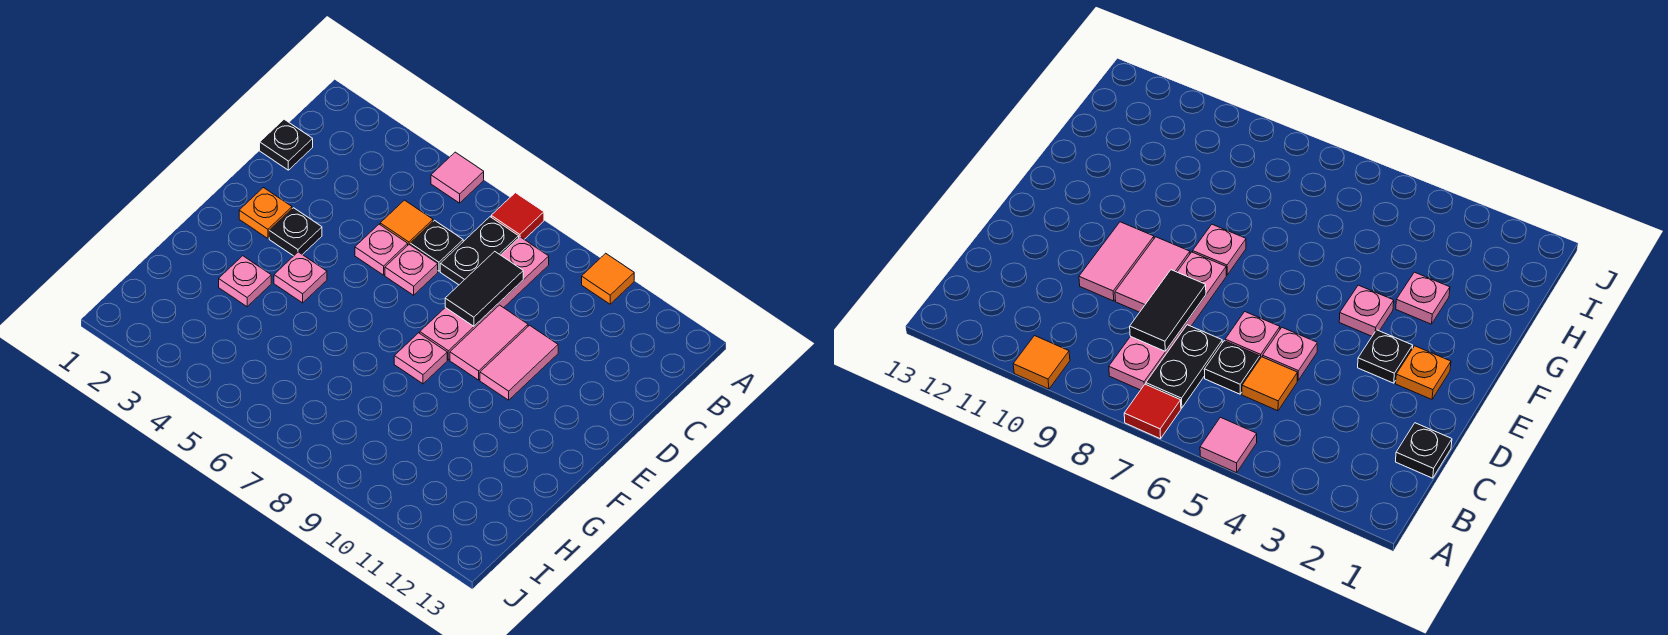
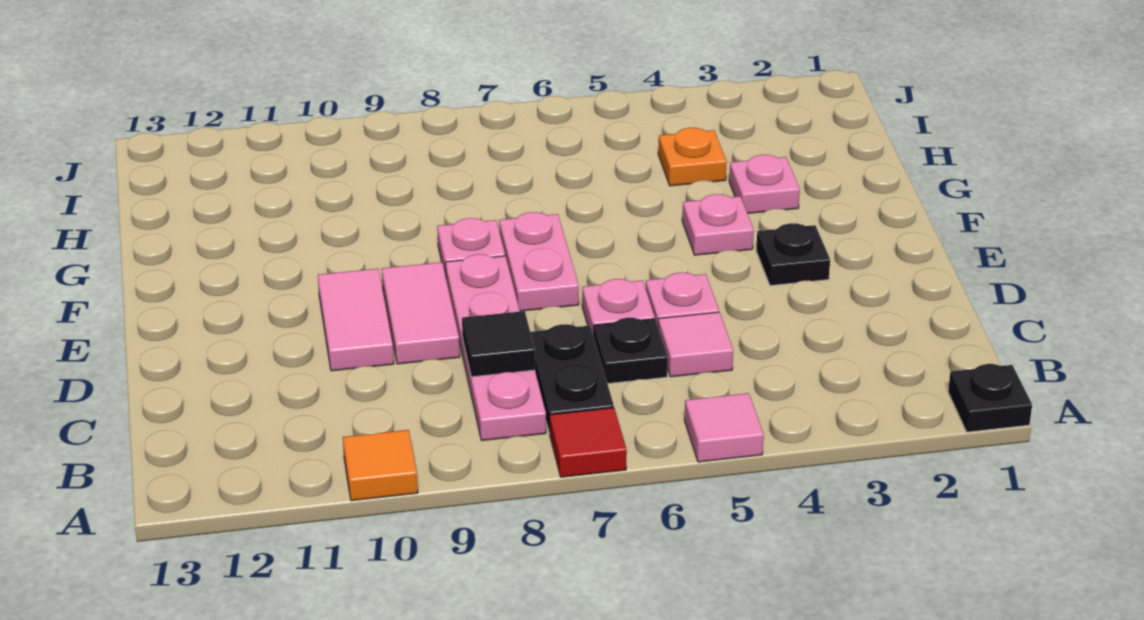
black plate C1 level 1 -> black plate A1 level 1
orange tile C5 level 1 -> pink tile C5 level 1
black tile C8:D8 level 2 -> black tile C8 level 2
orange plate E2 level 1 -> orange plate H4 level 1
none -> pink plate E7:F7 level 1

